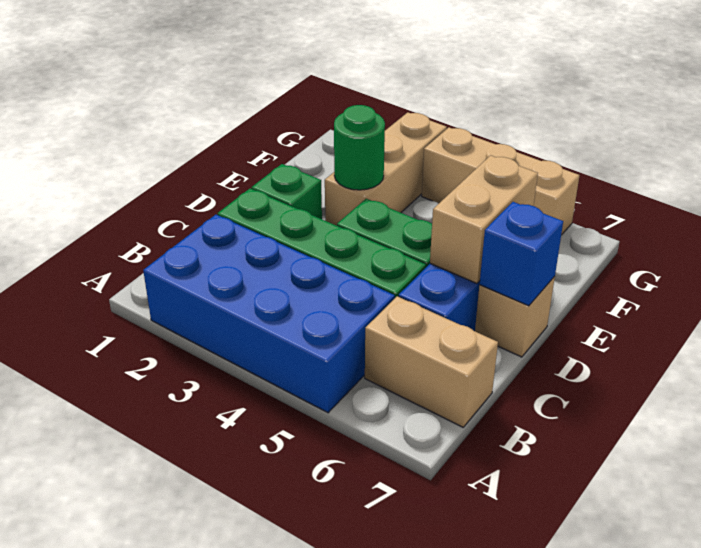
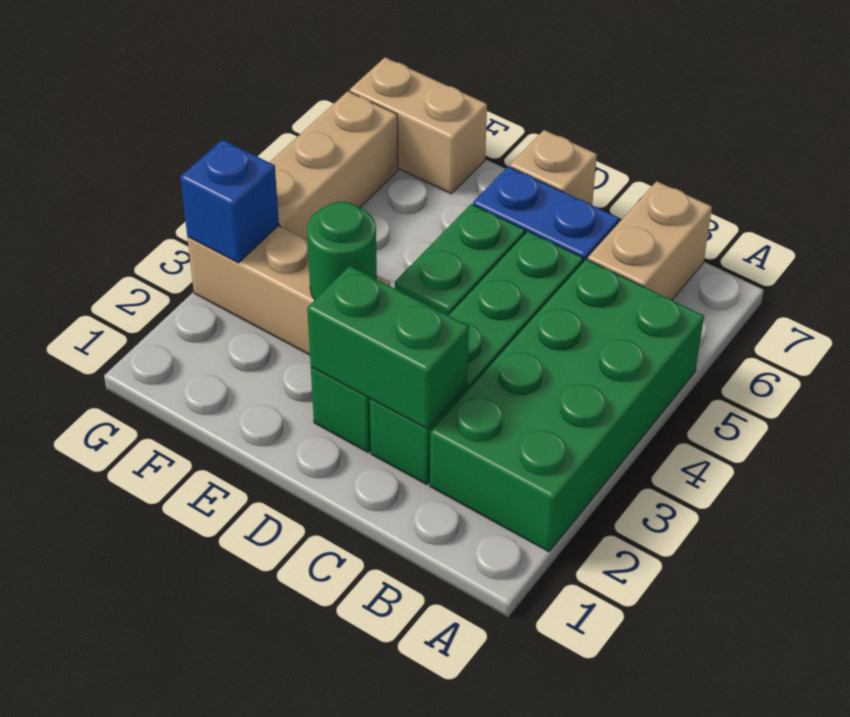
blue brick A2:B5 level 1 -> green brick A2:B5 level 1
none -> green brick C2:D2 level 2
tan brick D6:E6 level 2 -> tan brick F7:G7 level 1
blue brick D7 level 2 -> blue brick G3 level 2

